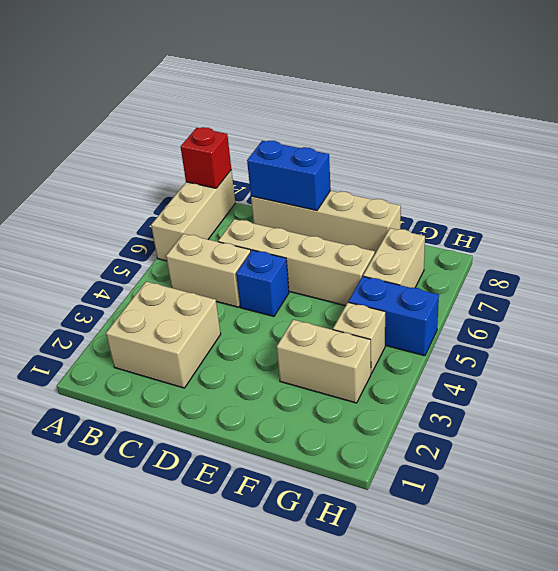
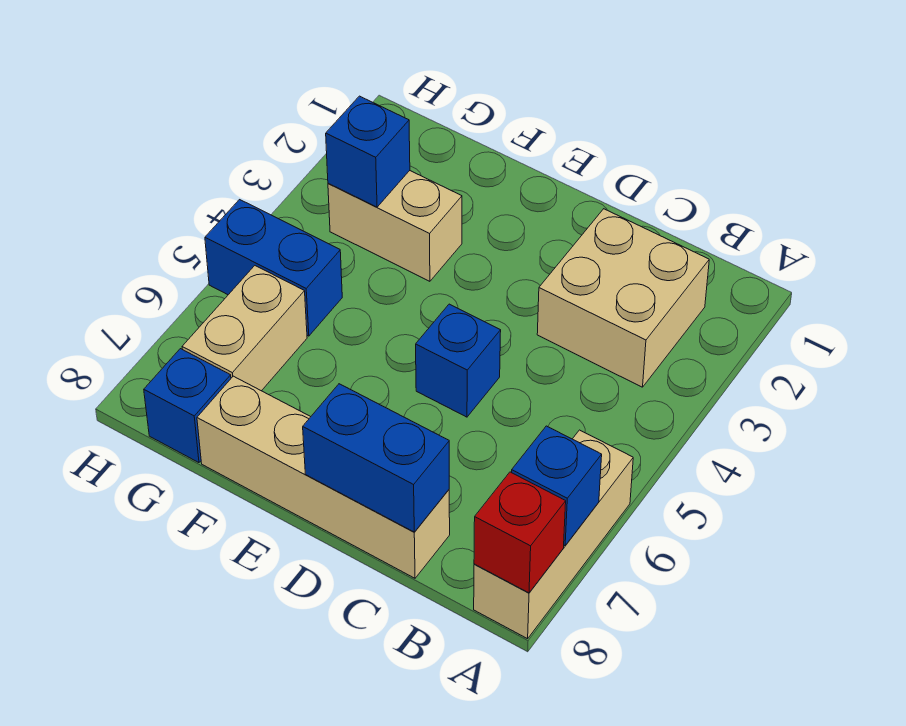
none -> blue brick A7 level 2
tan brick B5:C5 level 1 -> none
tan brick C6:F6 level 1 -> none
none -> blue brick G3 level 2
tan brick G4 level 1 -> none
none -> blue brick G8 level 1

